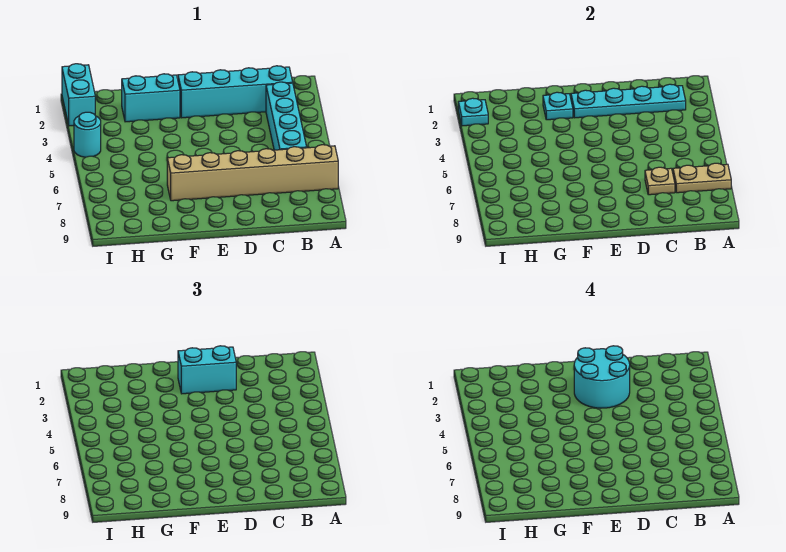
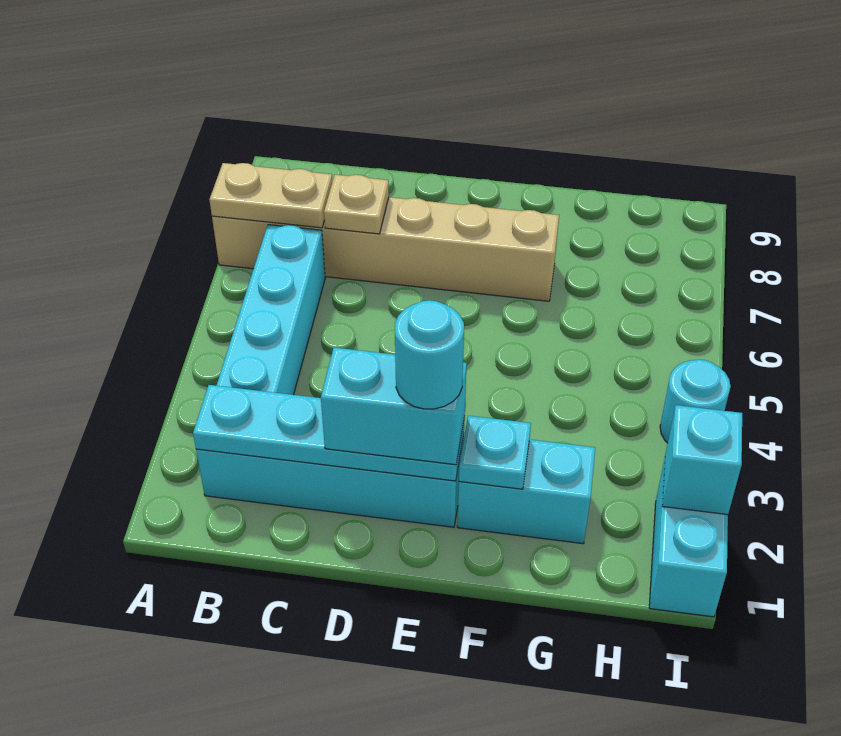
cyan round brick D2:E3 level 4 -> cyan round brick E2 level 4
cyan plate I2 level 2 -> cyan brick I2 level 2

